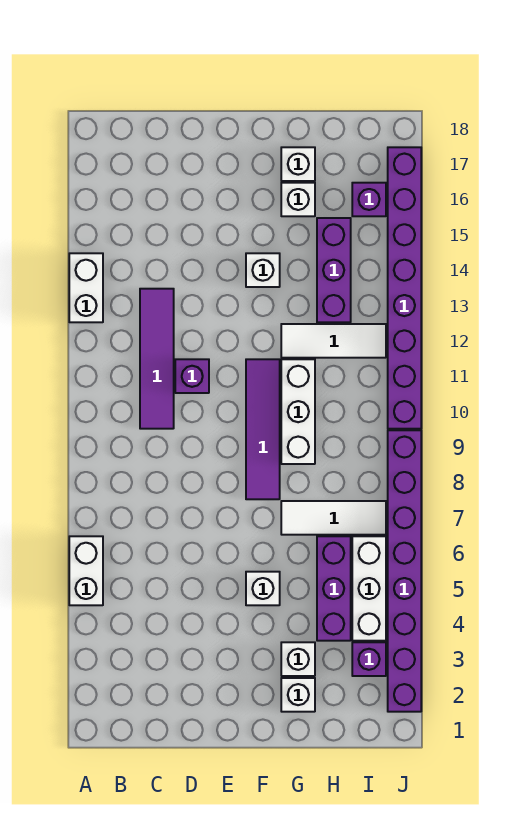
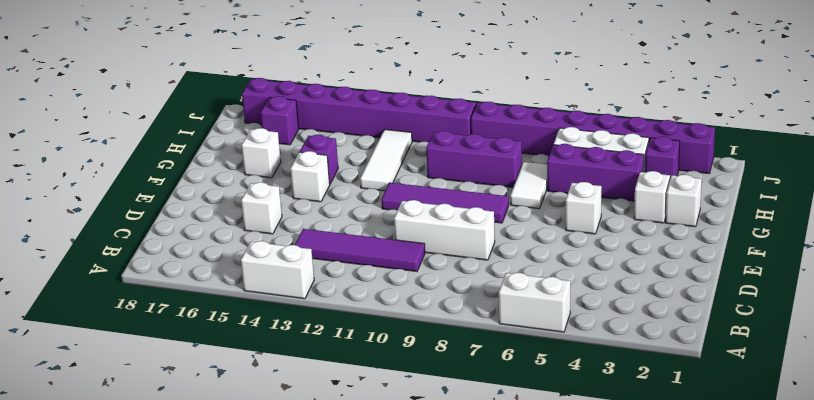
purple brick D11 level 1 -> purple brick G14 level 1
white tile G7:I7 level 1 -> white tile G7:H7 level 1
white brick G9:G11 level 1 -> white brick D8:D10 level 1
white brick G17 level 1 -> white brick D15 level 1
purple brick H13:H15 level 1 -> purple brick H8:H10 level 1

